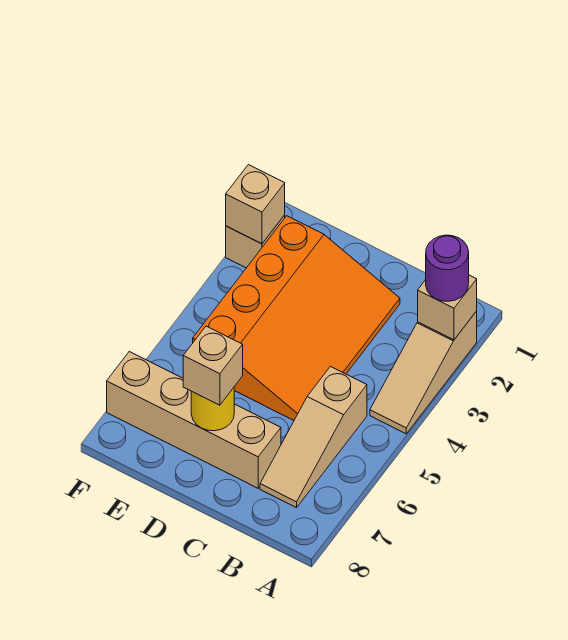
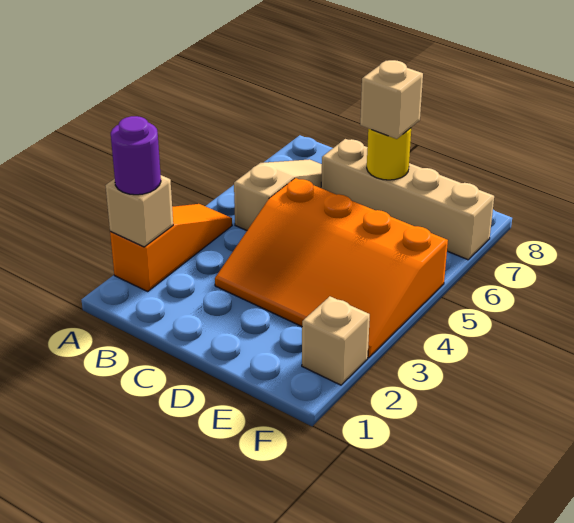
tan slope A2:A4 level 1 top 2 -> orange slope A2:A4 level 1 top 2
orange slope C2:E5 level 1 top E -> orange slope C3:F5 level 1 top 5
tan brick F2 level 2 -> none

